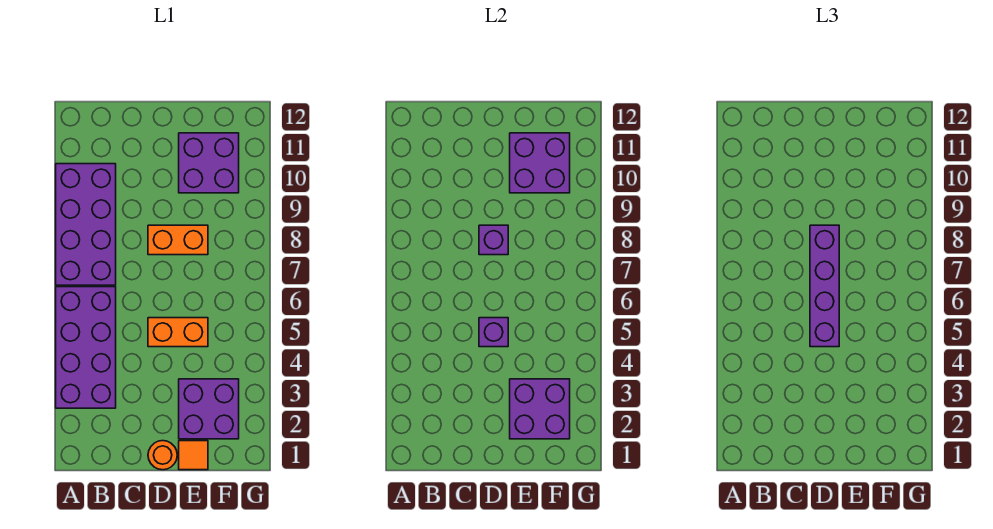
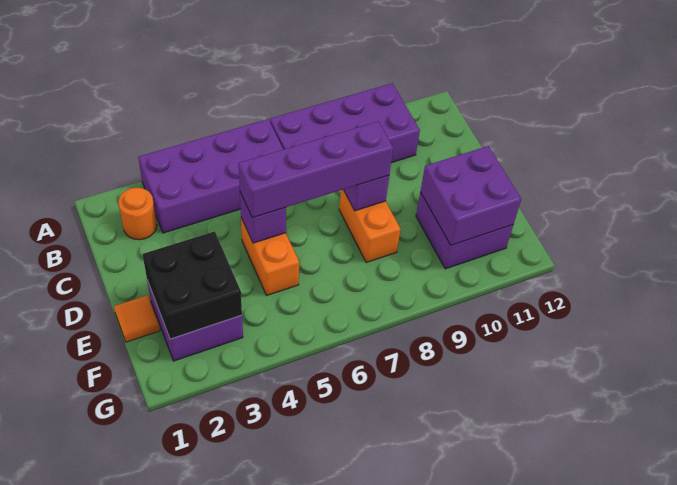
orange round brick D1 level 1 -> orange round brick B2 level 1
purple brick E2:F3 level 2 -> black brick E2:F3 level 2

